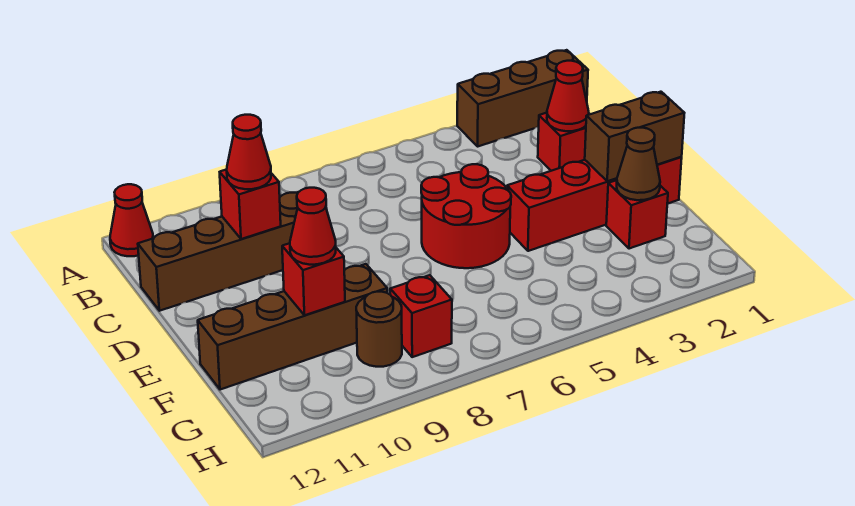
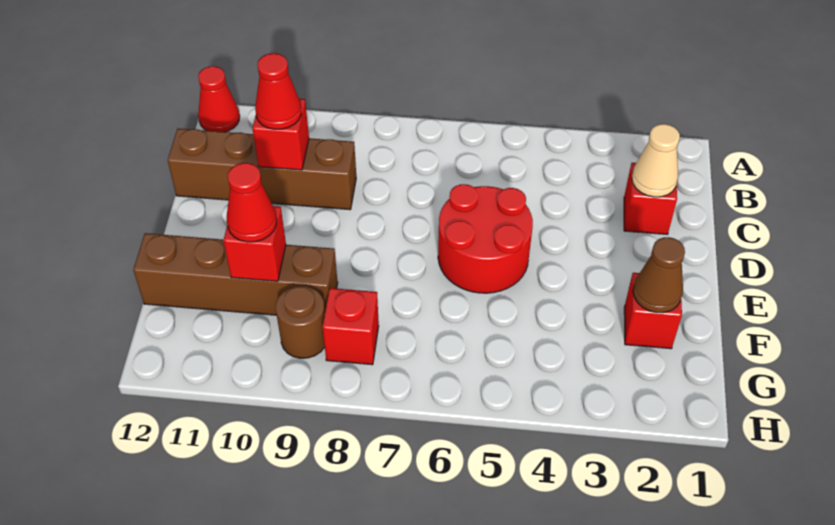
brown brick A1:A3 level 1 -> none
red cone C2 level 2 -> tan cone C2 level 2
red brick E1:E4 level 1 -> none
brown brick E1:E2 level 2 -> none

